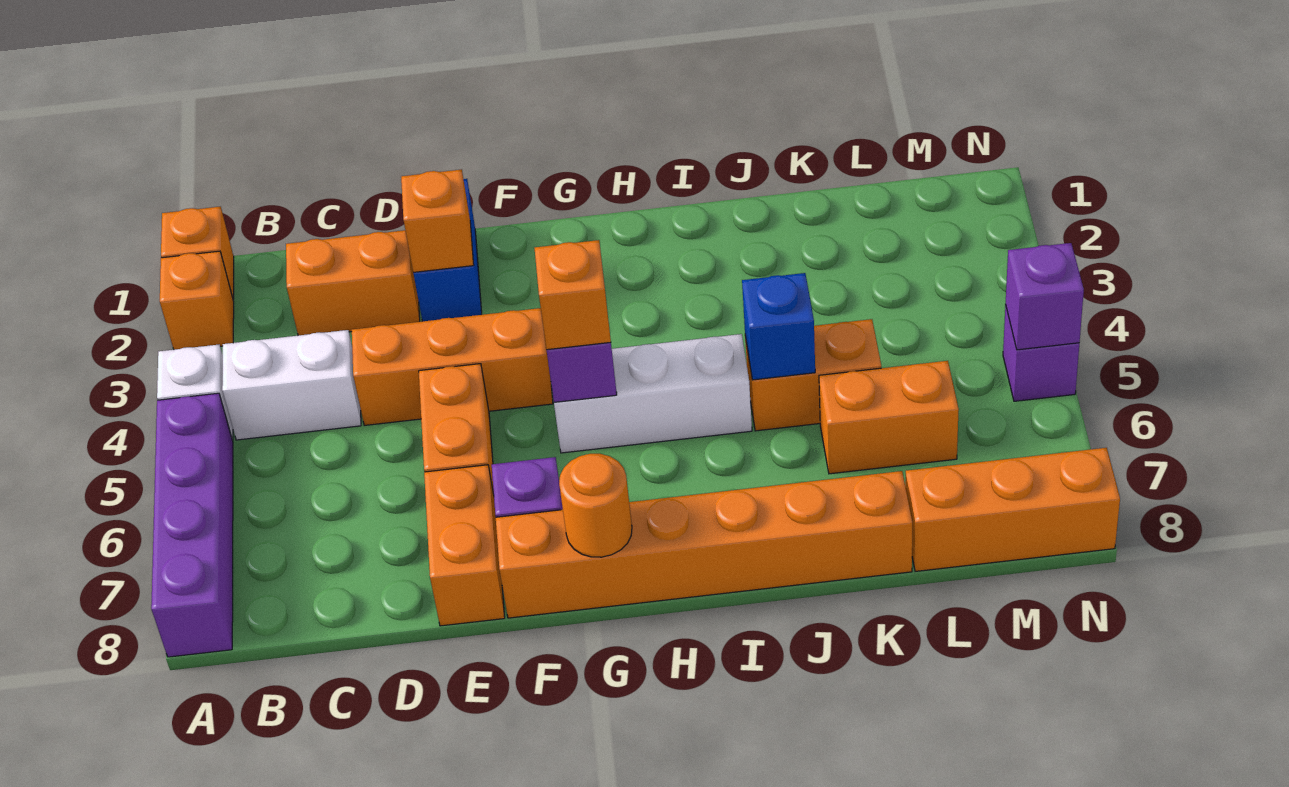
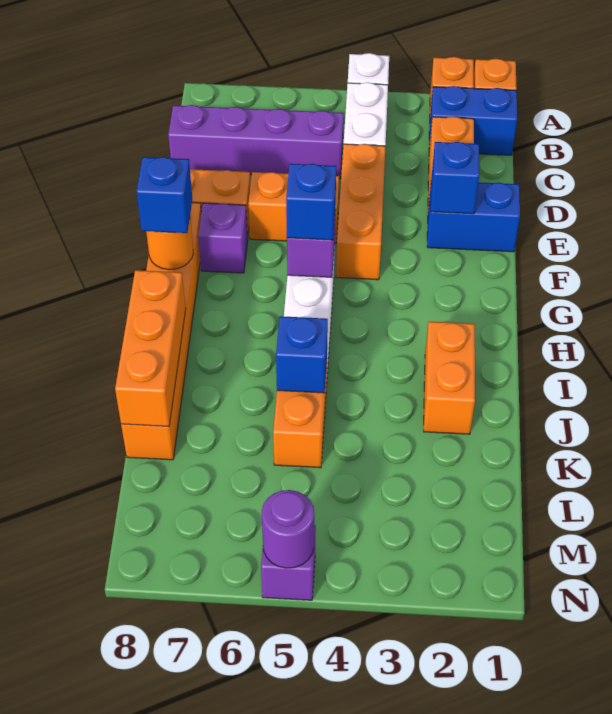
purple brick A5:A8 level 1 -> purple brick C5:C8 level 1
none -> blue brick B1:B2 level 1
orange brick E2 level 2 -> blue brick E2 level 2
orange brick G5 level 3 -> blue brick G5 level 3
none -> blue brick G8 level 3
orange brick K6:L6 level 1 -> orange brick I2:J2 level 1
orange brick L8:N8 level 1 -> orange brick I8:K8 level 2
purple brick N5 level 2 -> purple round brick N5 level 2

